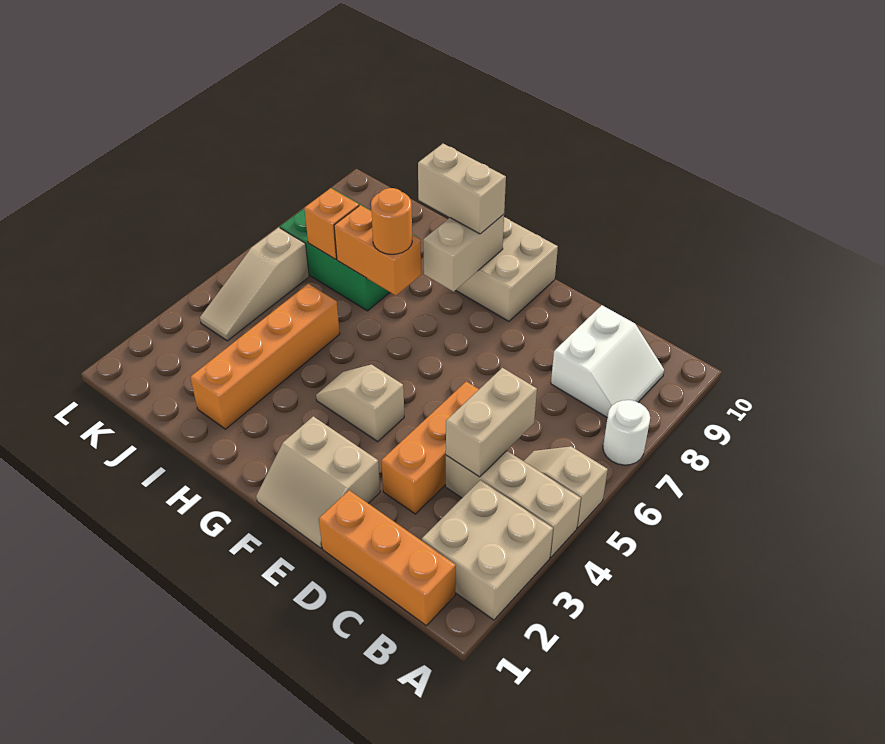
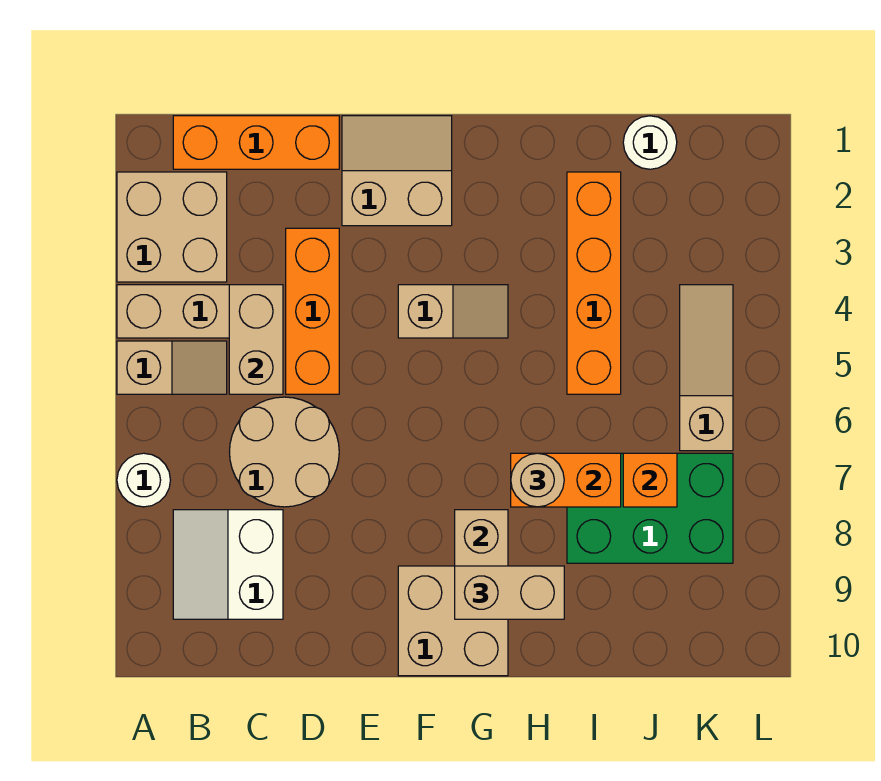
none -> tan round brick C6:D7 level 1
orange round brick H7 level 3 -> tan round brick H7 level 3
none -> white round brick J1 level 1

